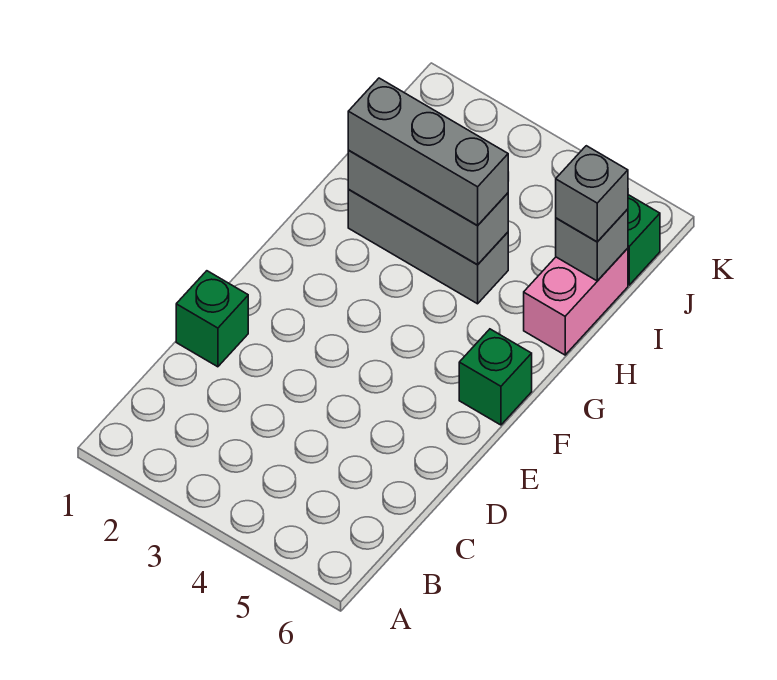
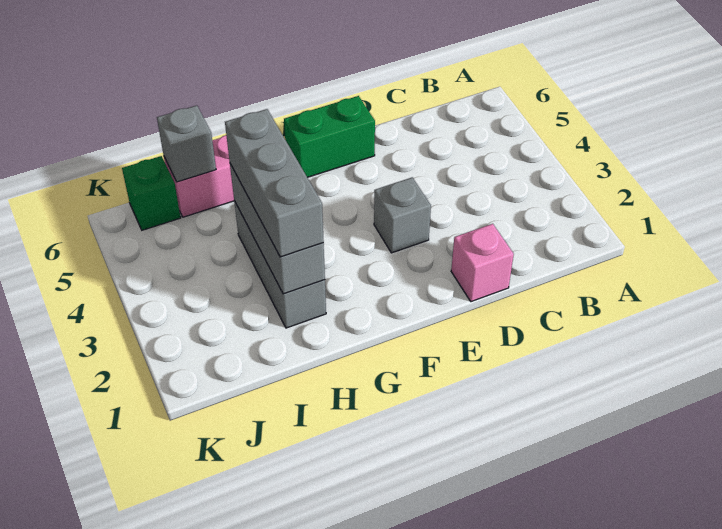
green brick D1 level 1 -> pink brick D1 level 1
green brick F6 level 1 -> green brick E6:F6 level 1
grey brick I6 level 3 -> grey brick E3 level 1

